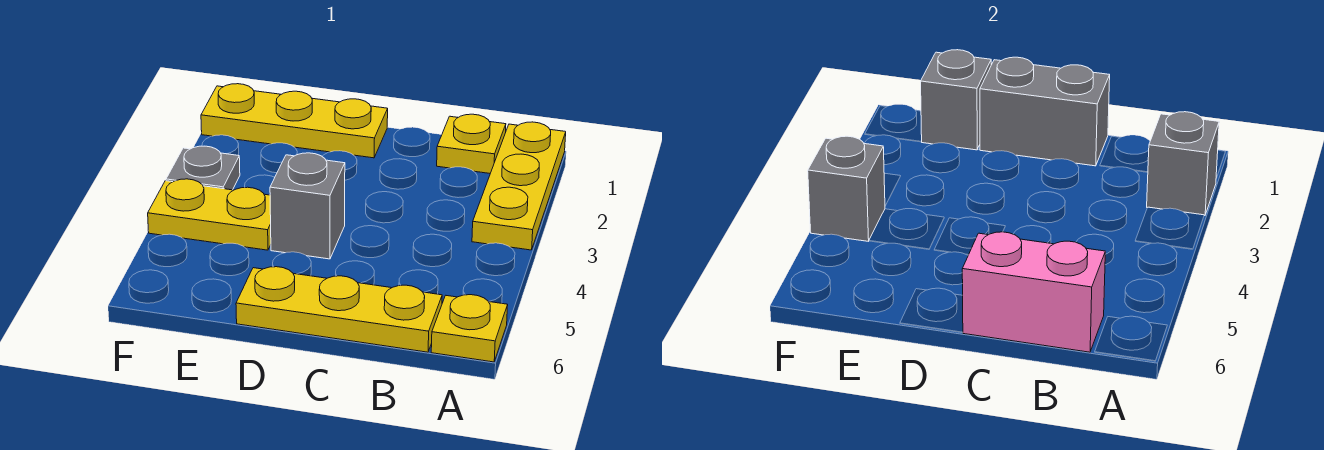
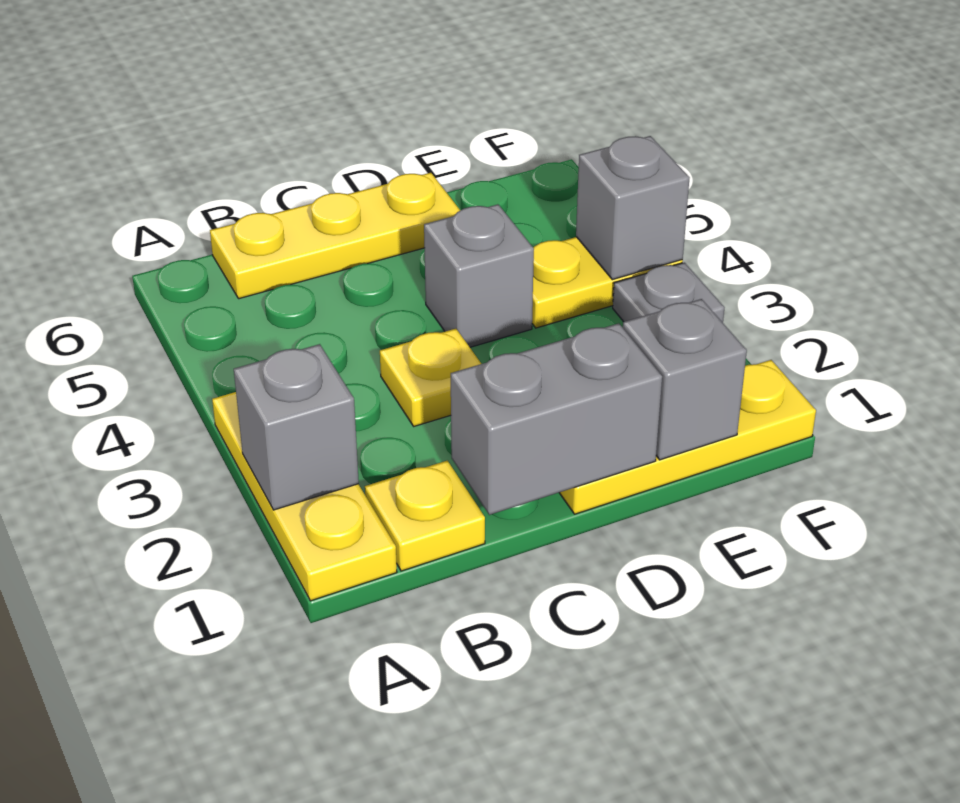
yellow plate A6 level 1 -> yellow plate C3 level 1
pink brick B6:C6 level 2 -> none

